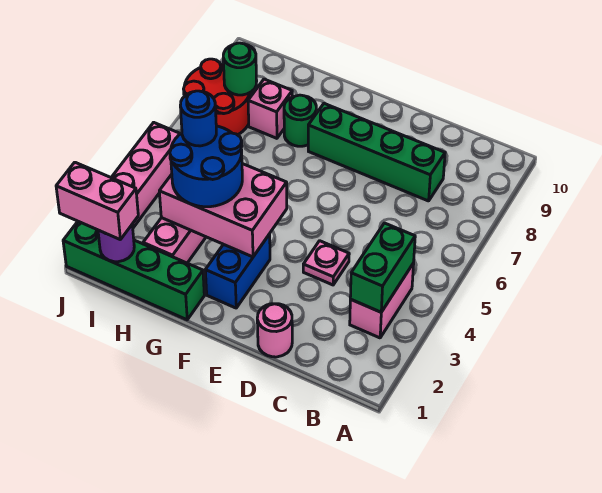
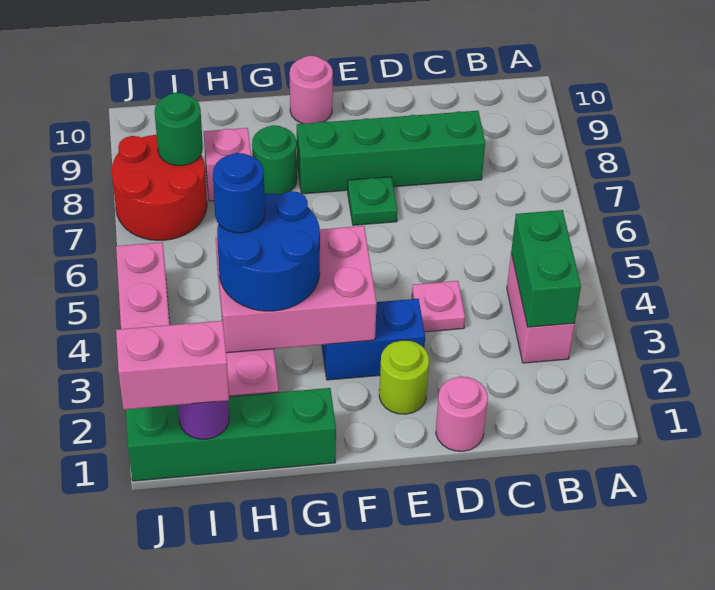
none -> lime round brick E2 level 1
none -> green plate E7 level 1
blue brick F2:F3 level 1 -> blue brick E3:F3 level 1
none -> pink round brick F10 level 1

